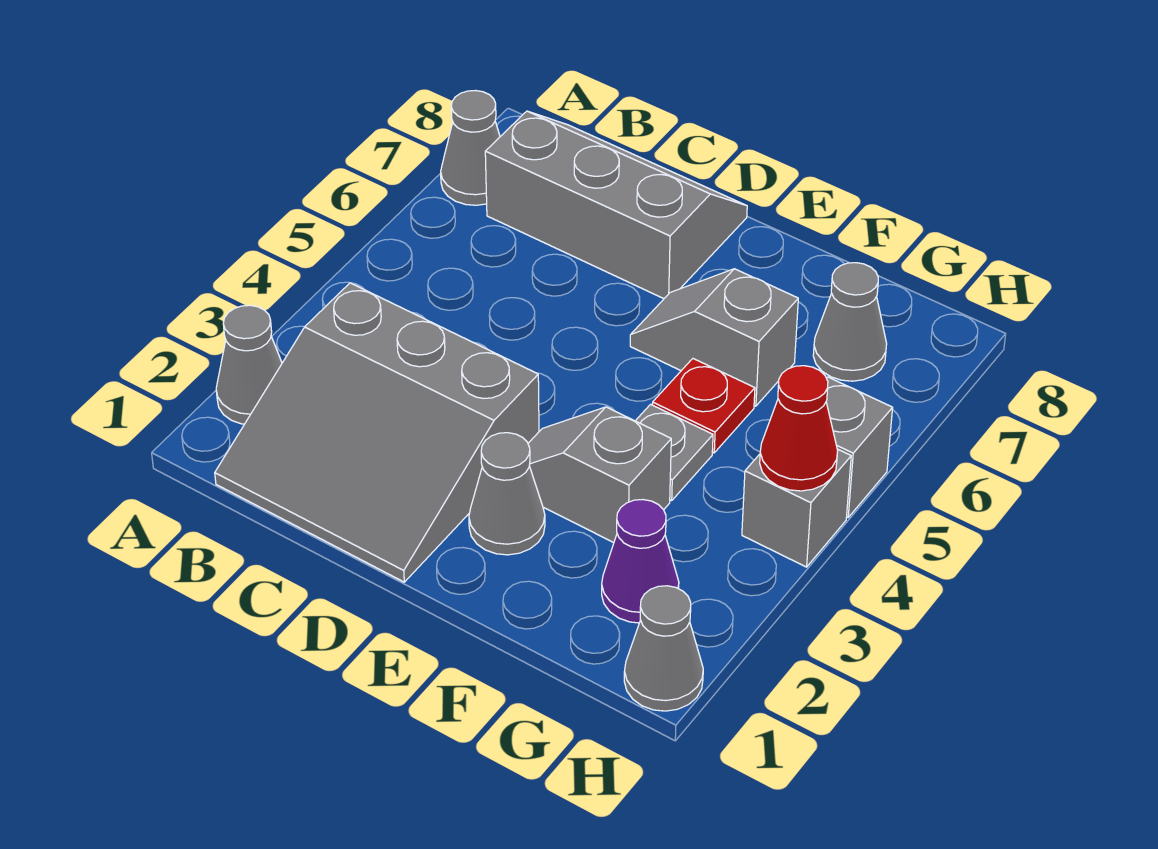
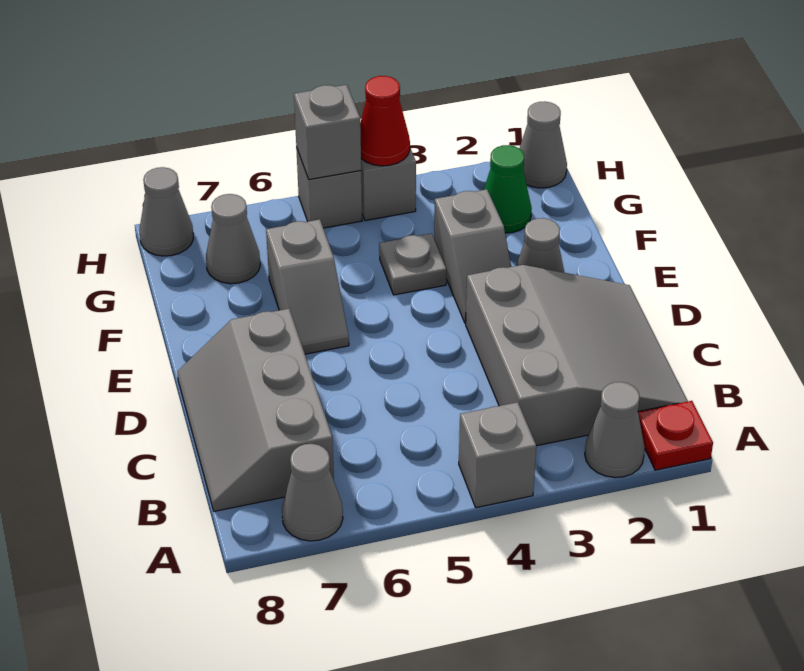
none -> grey brick A4 level 1
red plate F5 level 1 -> red plate A1 level 1
purple cone G2 level 1 -> green cone G2 level 1
none -> grey brick H5 level 2
none -> grey cone H8 level 1

